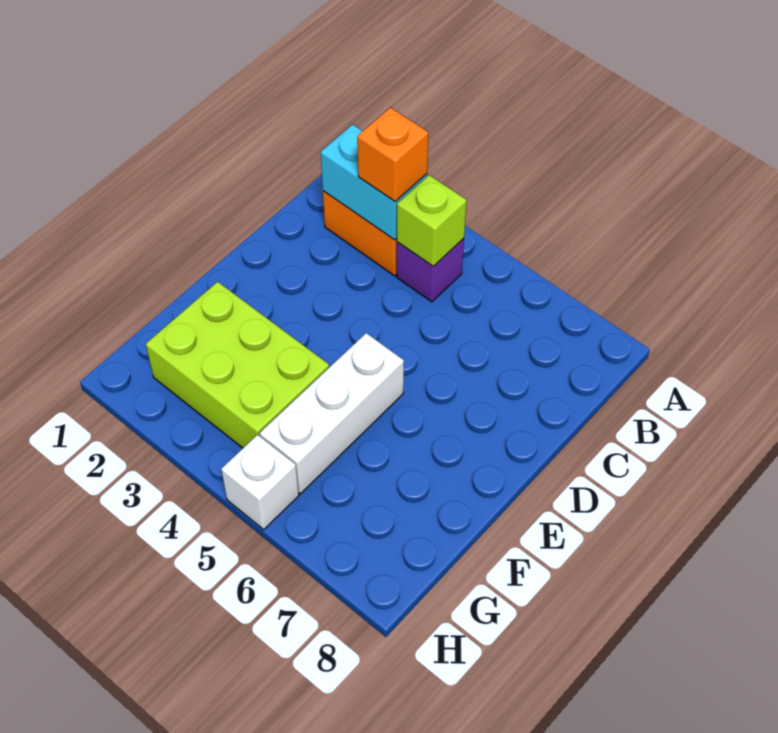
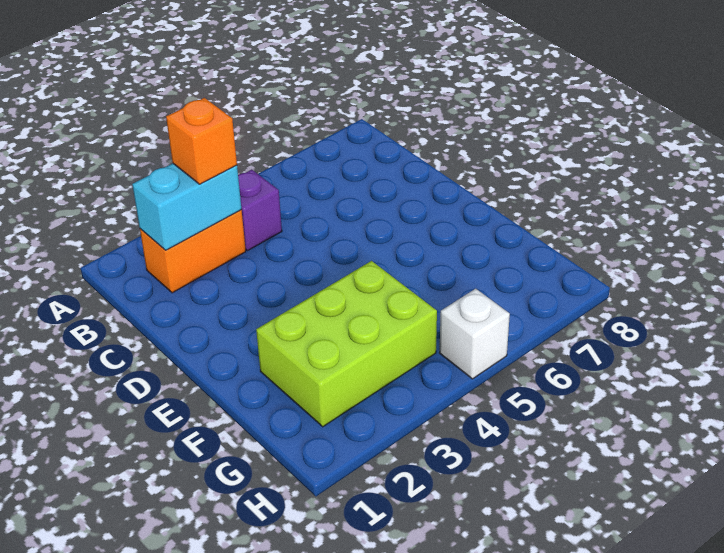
lime brick B4 level 2 -> none
white brick E5:G5 level 1 -> none

